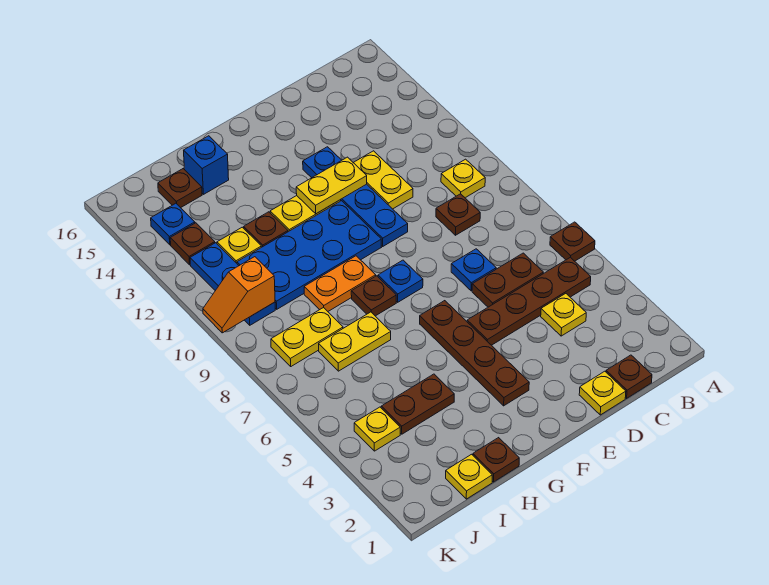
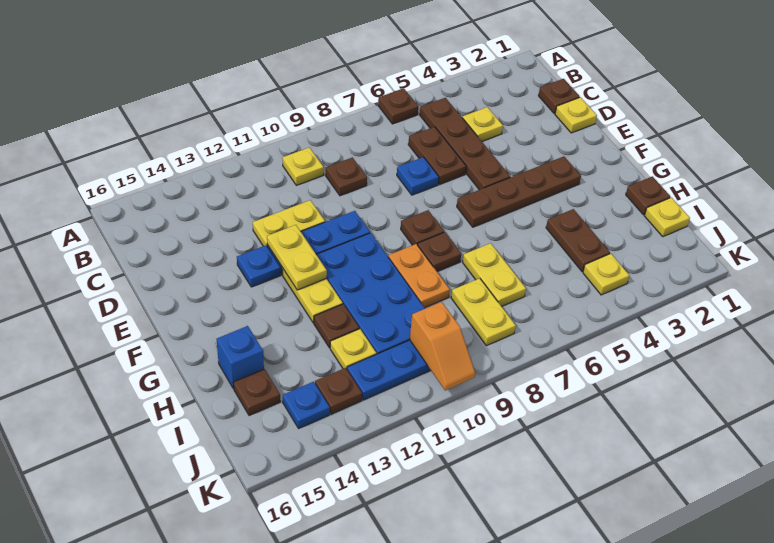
blue plate F8 level 1 -> brown plate F8 level 1

